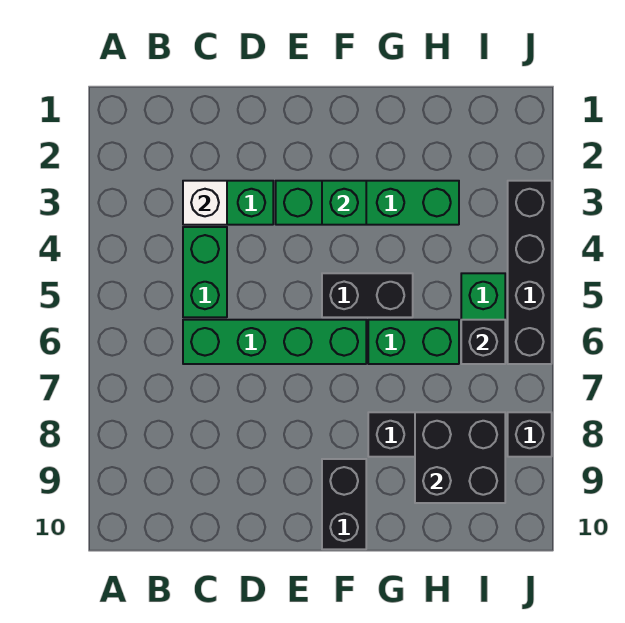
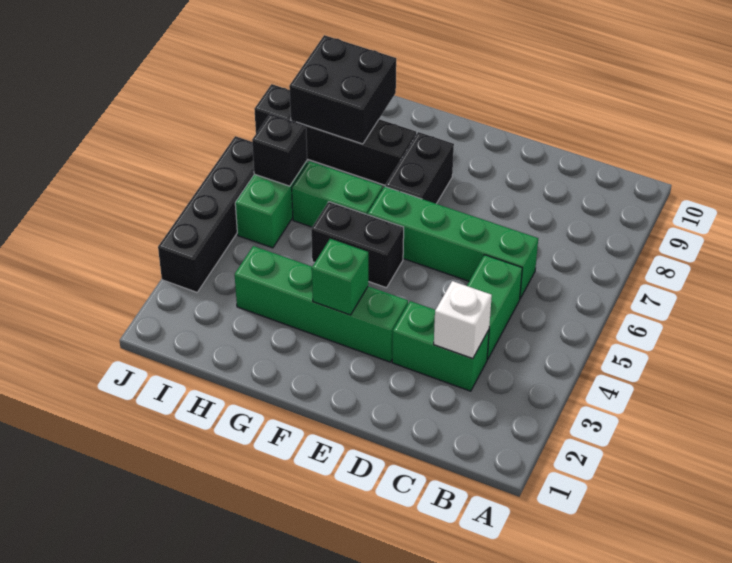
black brick F9:F10 level 1 -> black brick F7:F8 level 1

